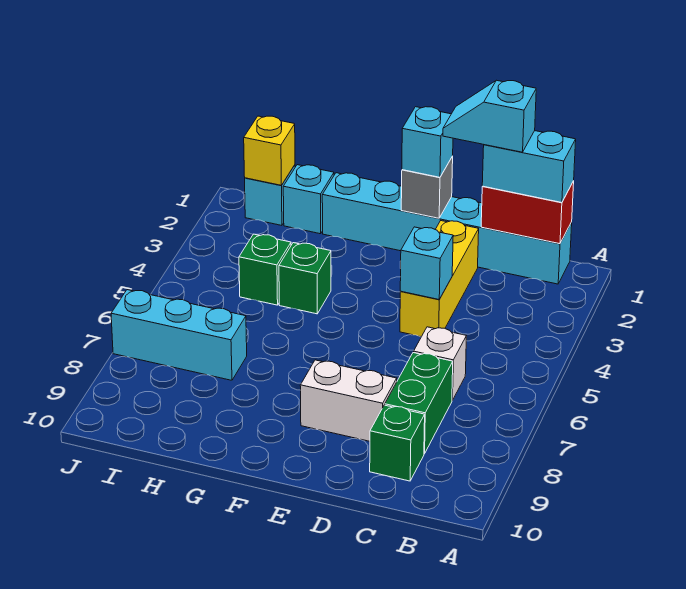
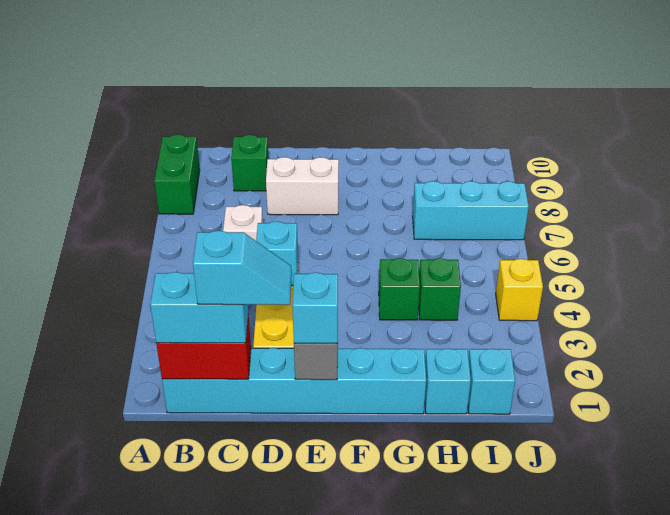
green brick C7:C8 level 1 -> green brick A8:A9 level 1
yellow brick I1 level 2 -> yellow brick J4 level 1

